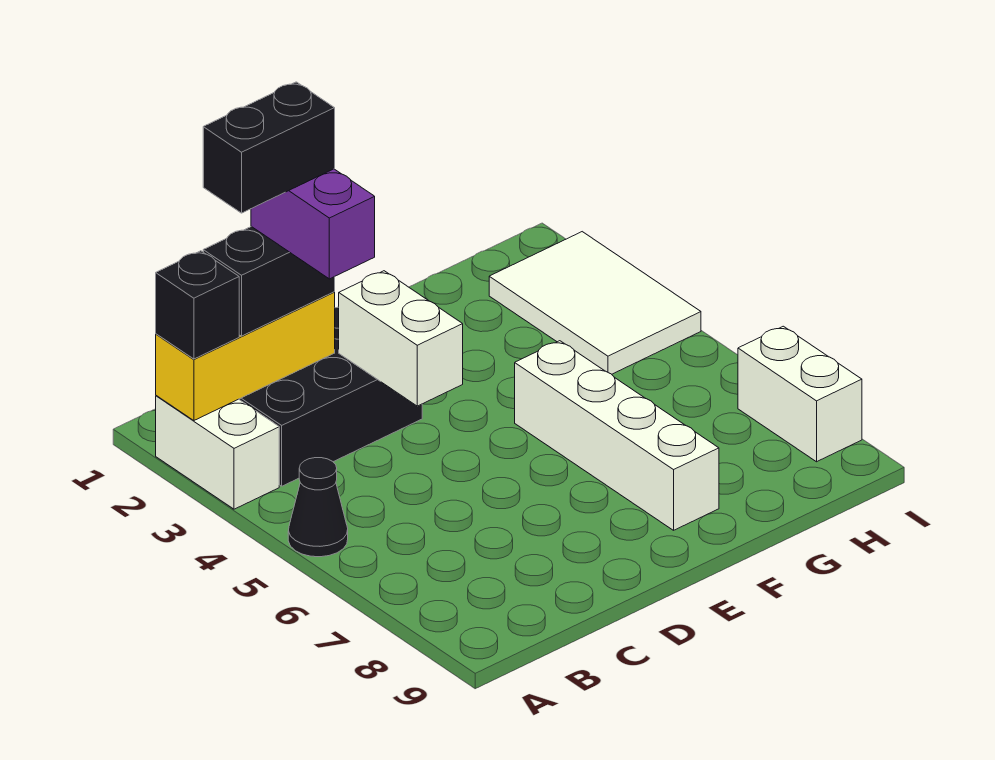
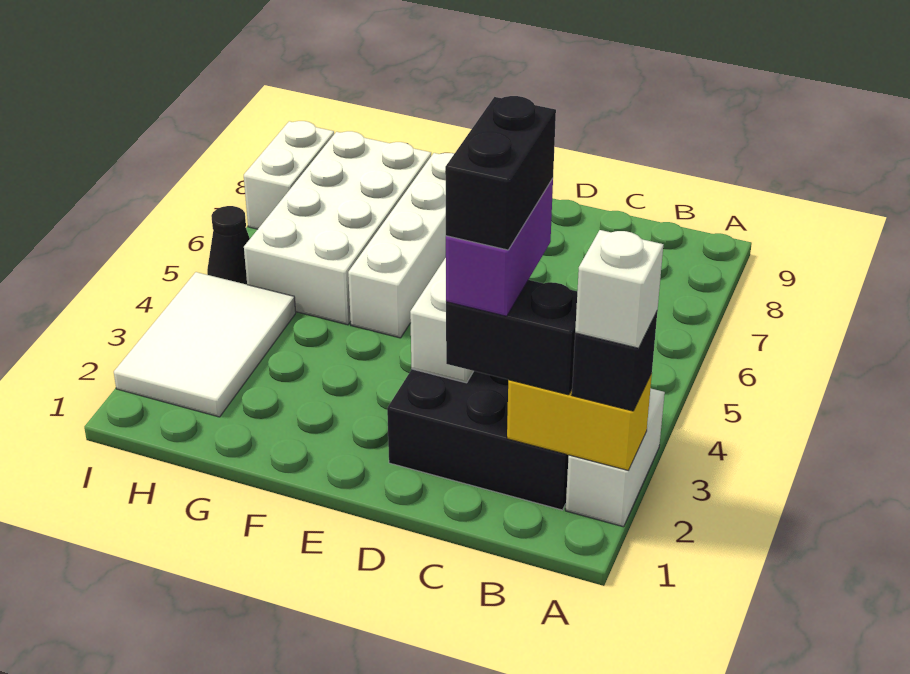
yellow brick A2:C2 level 2 -> yellow brick A2:B2 level 2
none -> white brick A2 level 4
black cone A5 level 1 -> black cone I5 level 1
black brick B2:C2 level 5 -> black brick C2:C3 level 5
none -> white brick G5:H8 level 1

